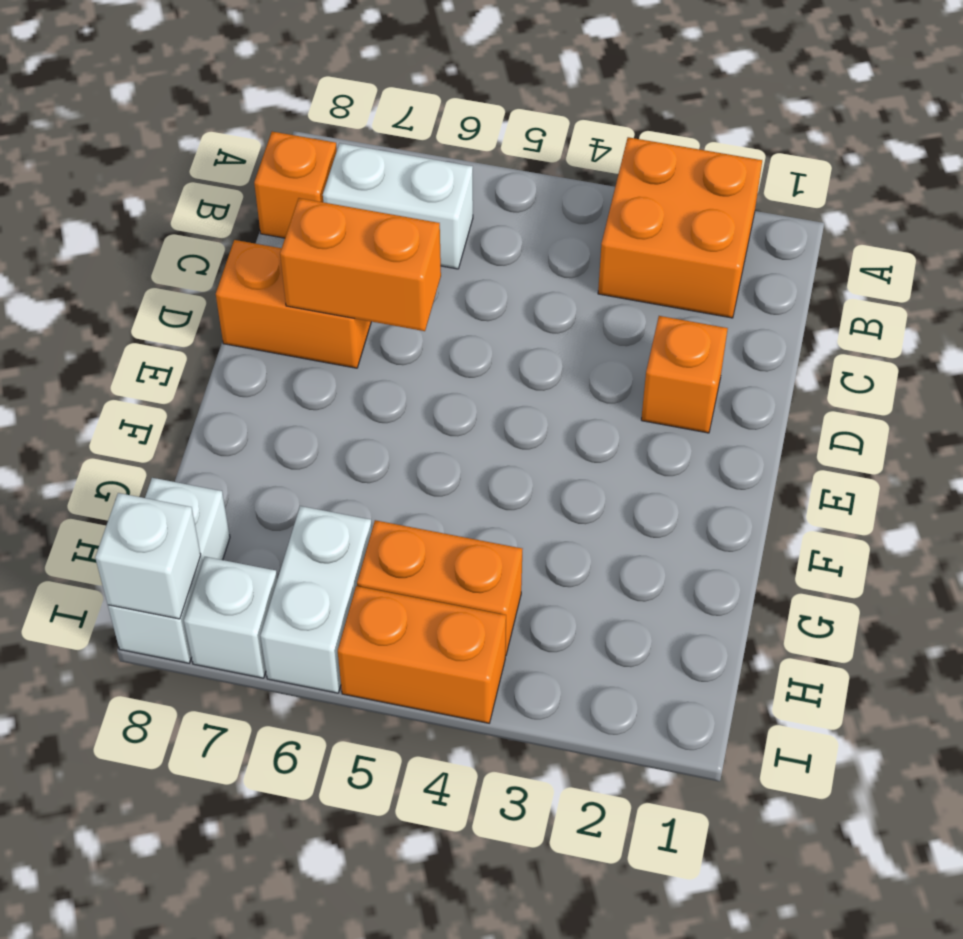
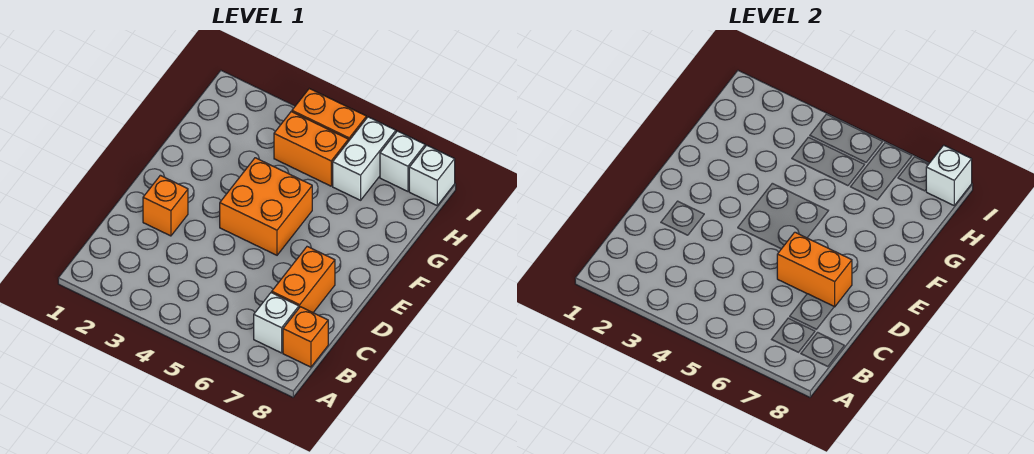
orange brick A2:B3 level 1 -> orange brick E4:F5 level 1
white brick B6:B7 level 1 -> white brick B7 level 1
orange brick D7:D8 level 1 -> orange brick C7:D7 level 1
white brick H8:I8 level 1 -> white brick I8 level 1

